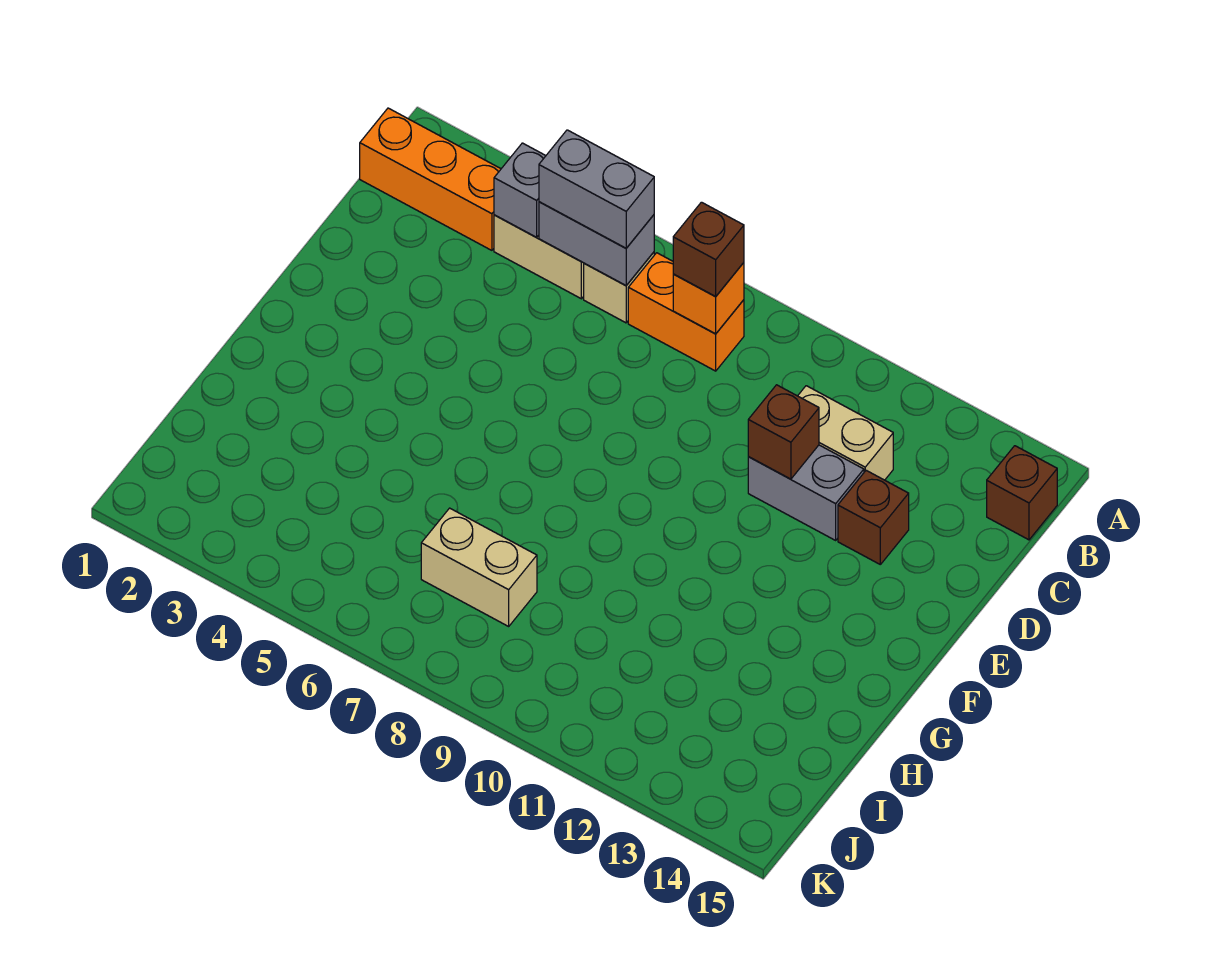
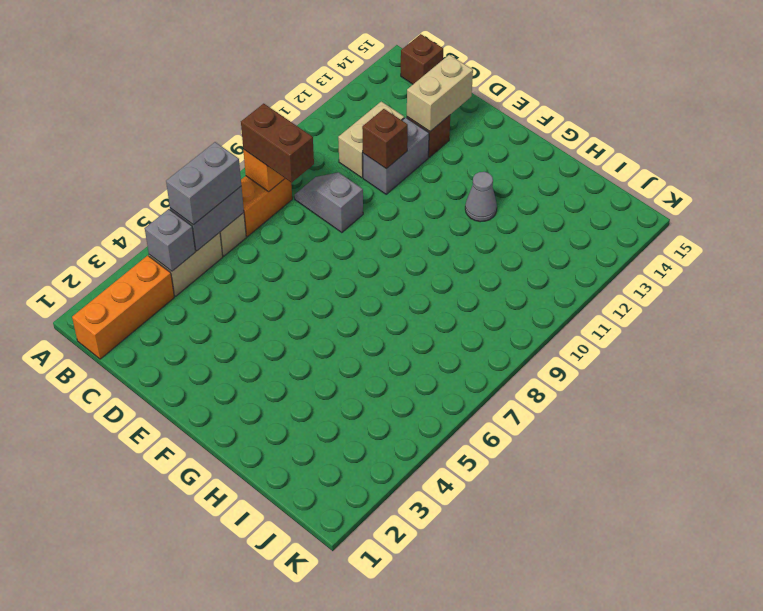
brown brick B8 level 3 -> brown brick B8:C8 level 3
none -> grey slope C9:D9 level 1 top D
none -> grey cone G12 level 1
tan brick I7:I8 level 1 -> tan brick D13:D14 level 2

